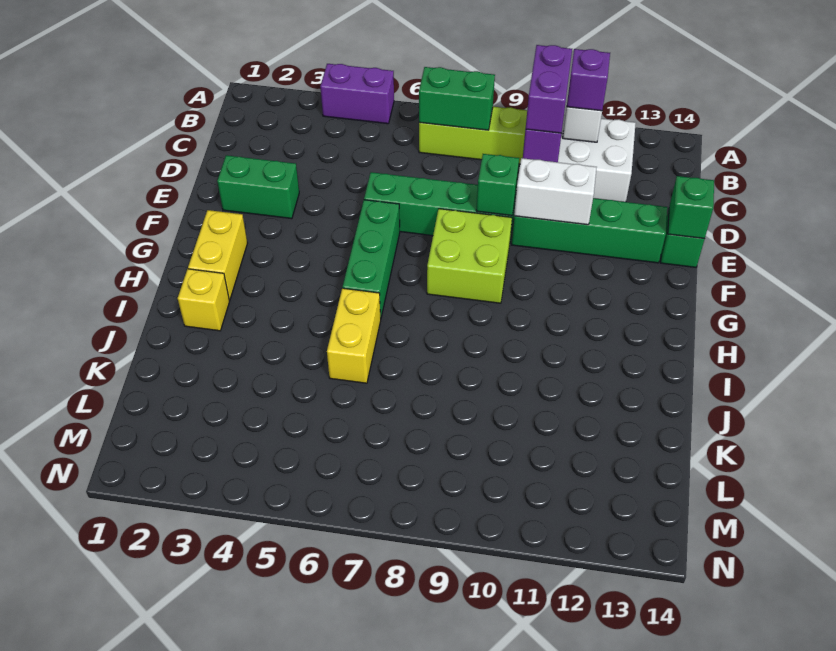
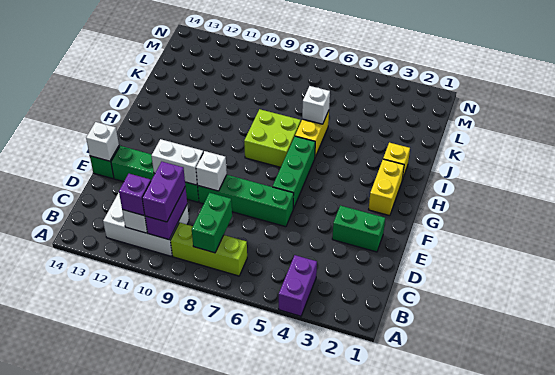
purple brick A4:A5 level 1 -> purple brick A4:B4 level 1
green brick B7:B8 level 2 -> green brick B8:C8 level 2
green brick E9 level 2 -> white brick E9 level 2
green brick E14 level 2 -> white brick E14 level 2
lime brick F8:G9 level 1 -> lime brick H7:I8 level 1
none -> white brick J6 level 2

